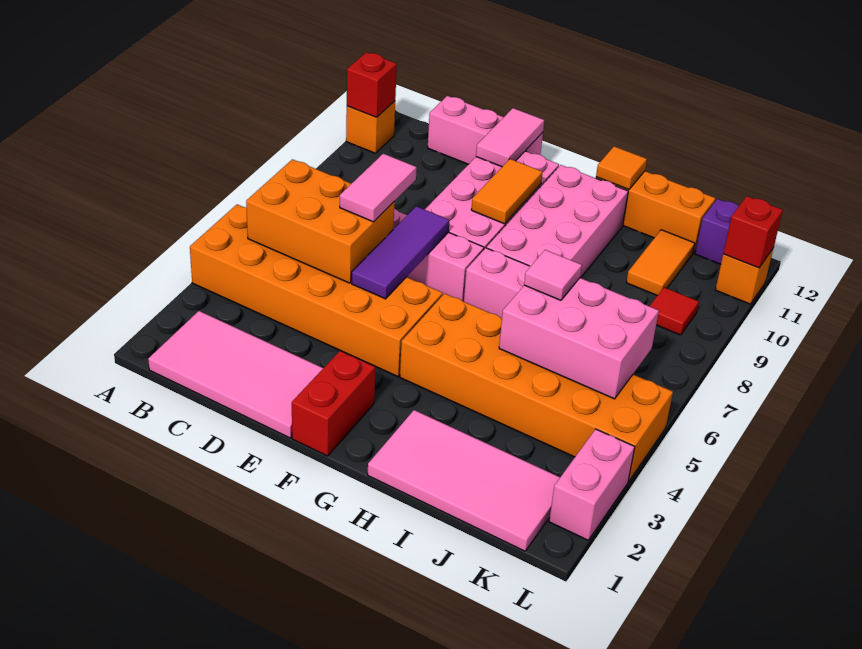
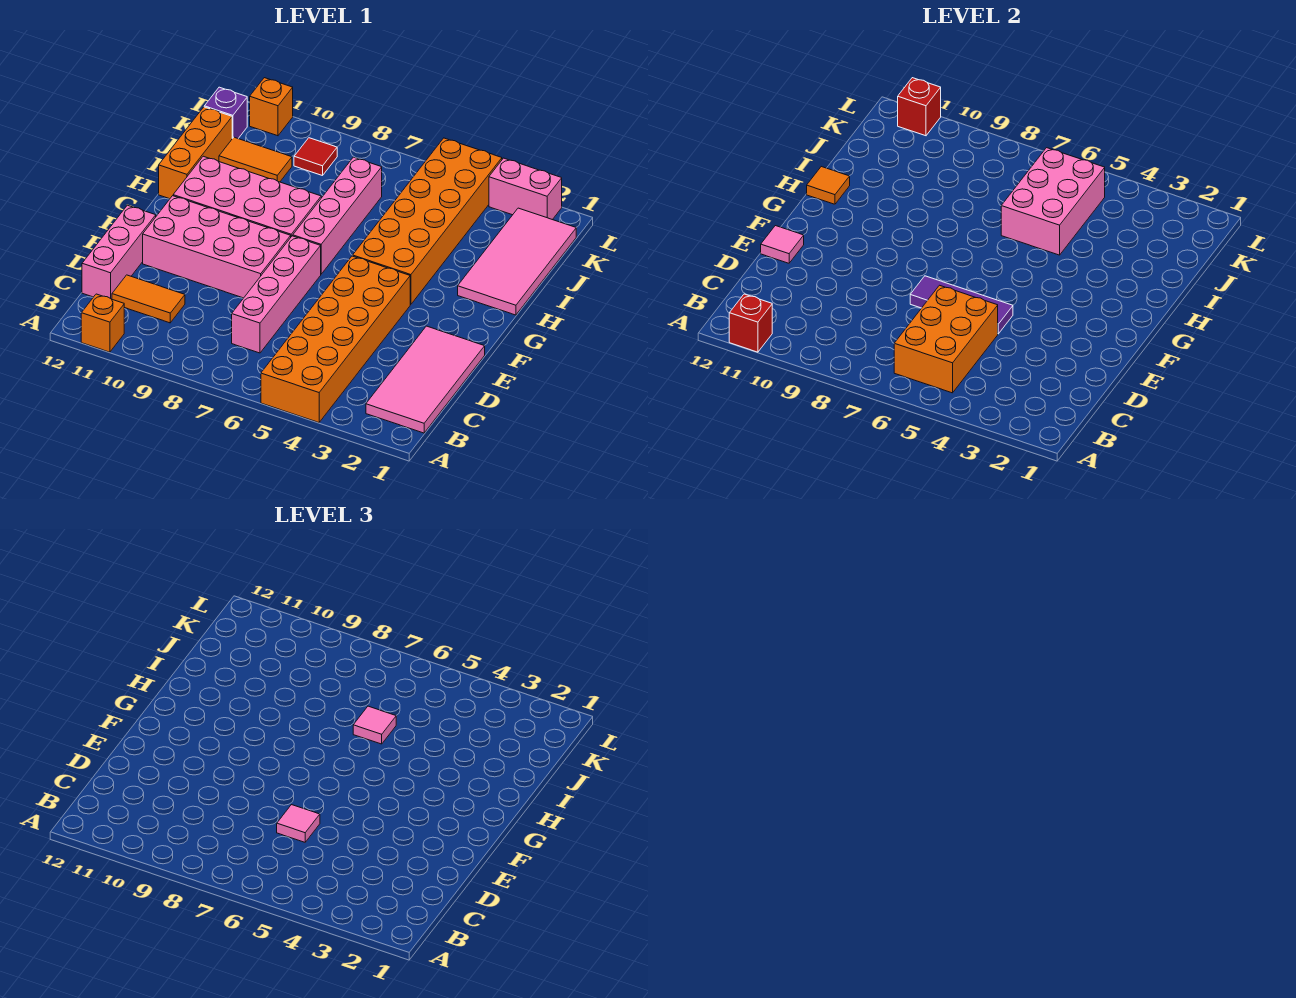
pink tile D6:D7 level 3 -> pink tile D6 level 3
pink tile E11:E12 level 2 -> pink tile E12 level 2
red brick F1:F2 level 1 -> none
orange tile F9:F10 level 2 -> orange tile C10:C11 level 1

